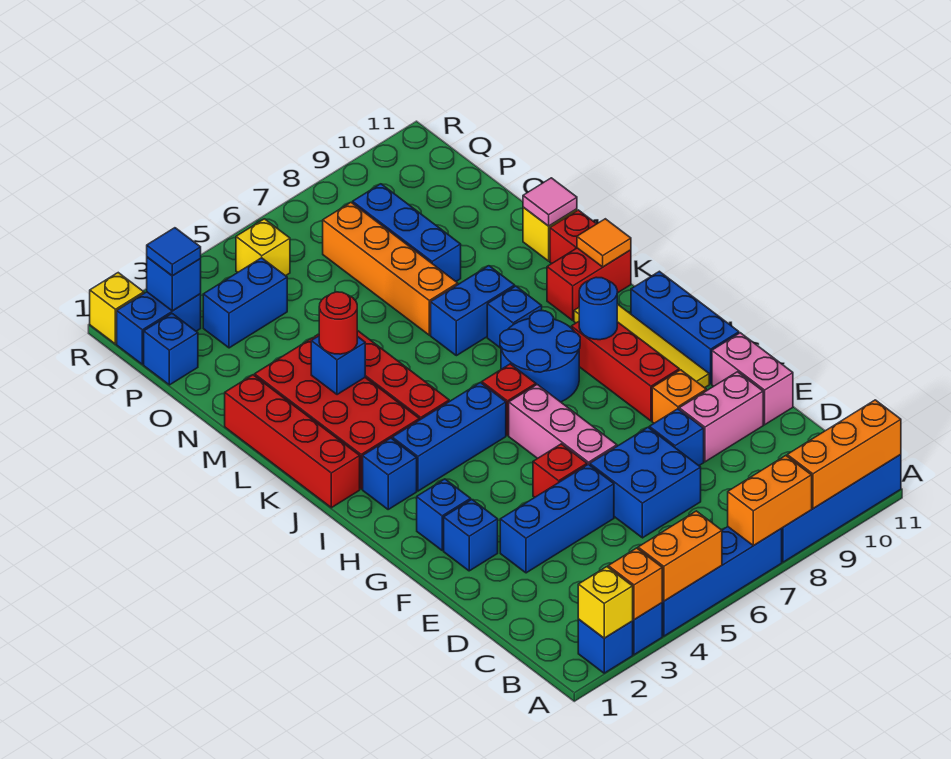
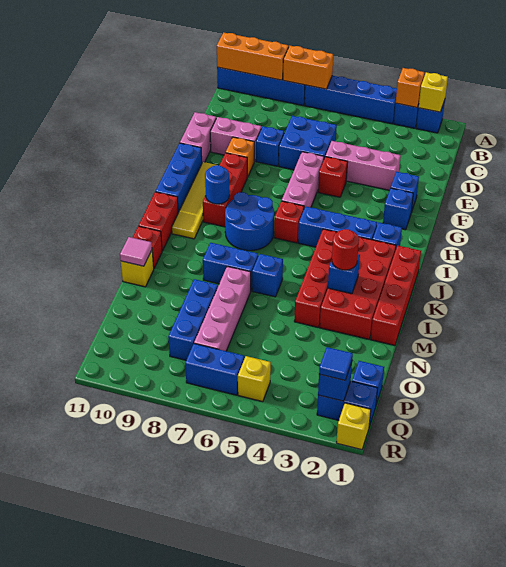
orange brick A4:A5 level 2 -> none
blue brick E3:E5 level 1 -> pink brick E3:E5 level 1
blue brick K8 level 1 -> blue brick L6 level 1
red brick K10:K11 level 1 -> red brick J11:K11 level 1
orange tile K11 level 2 -> none
orange brick M7:P7 level 1 -> pink brick M7:P7 level 1
blue brick P3:P4 level 1 -> blue brick Q6:Q7 level 1

